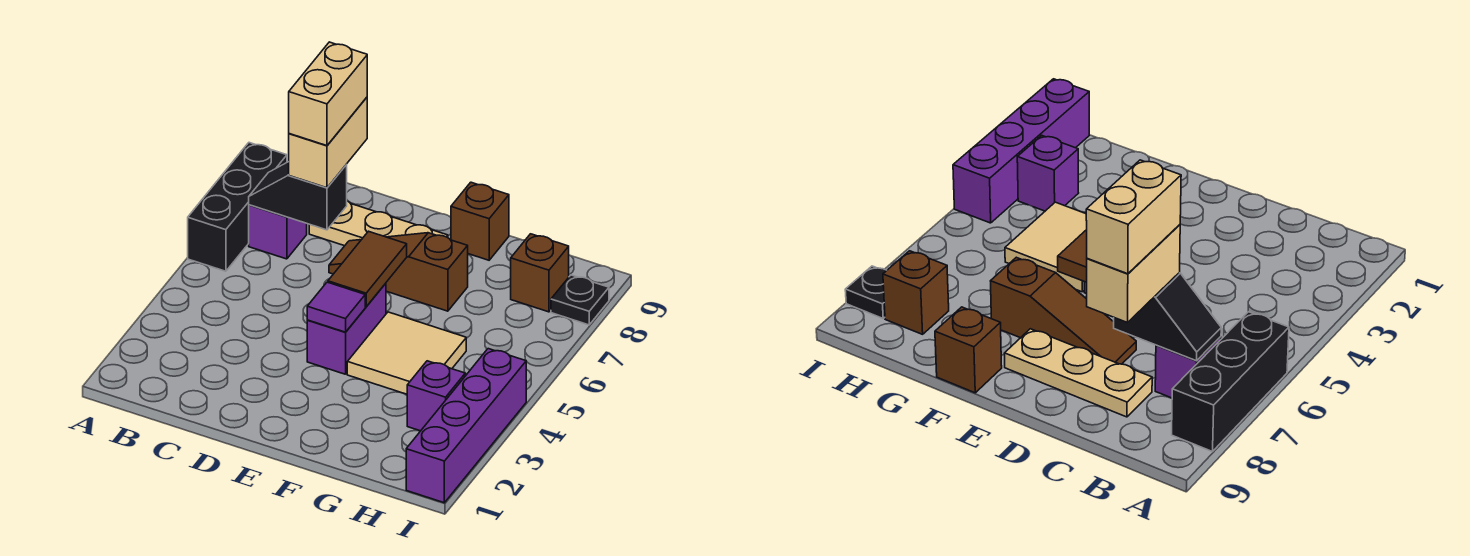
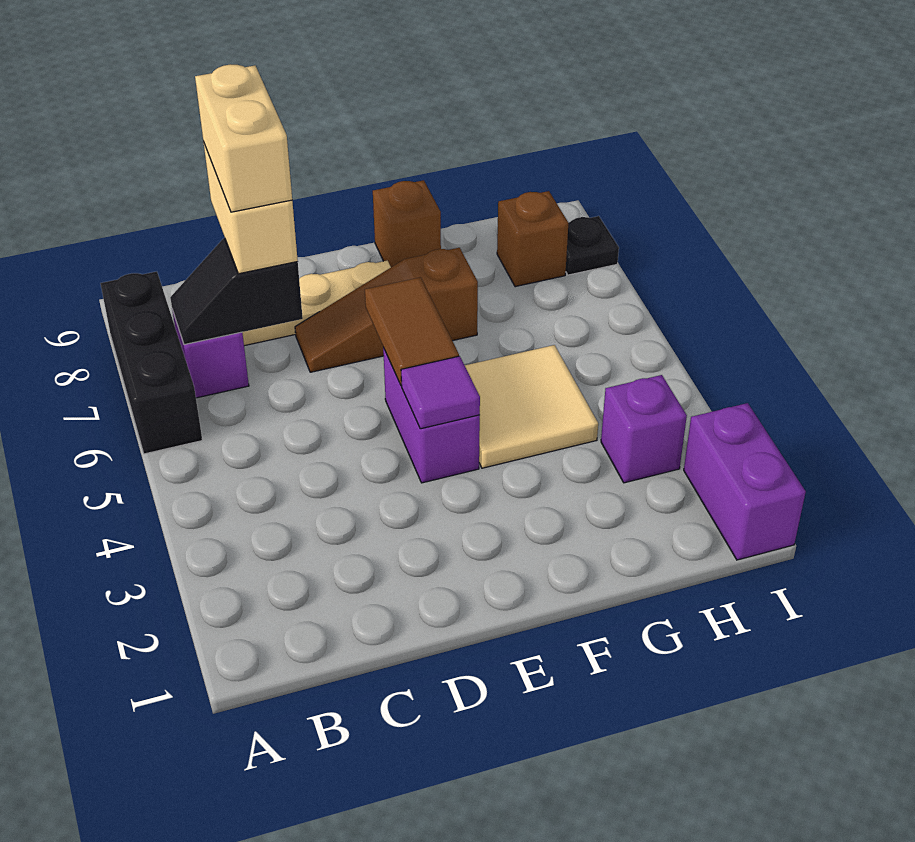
purple brick I1:I4 level 1 -> purple brick I1:I2 level 1

